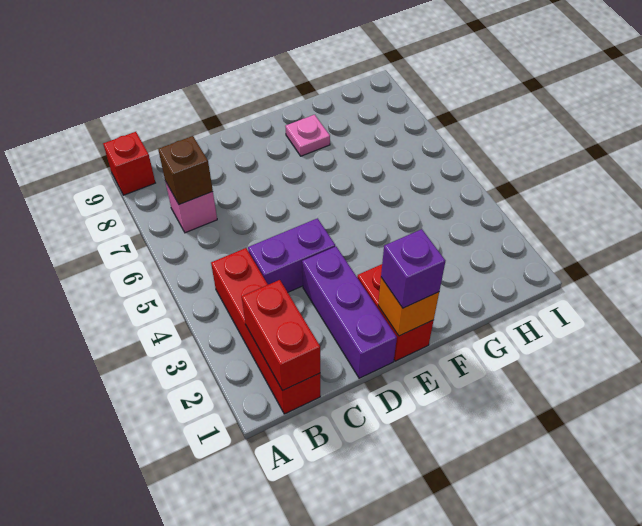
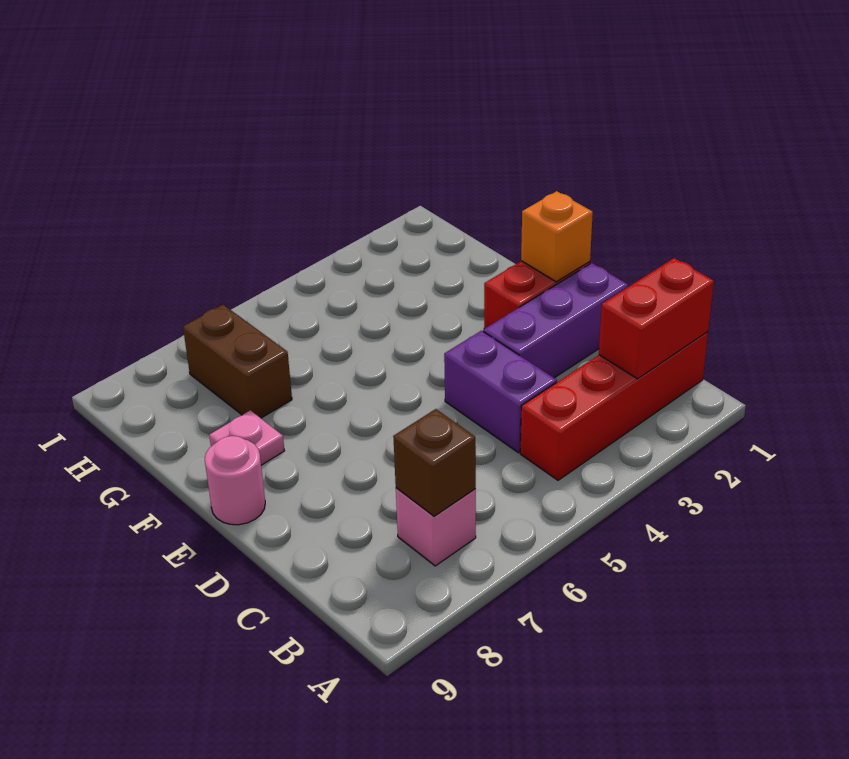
red brick A9 level 1 -> none
purple brick E1 level 3 -> none
none -> pink round brick E9 level 1
none -> brown brick G7:H7 level 1

